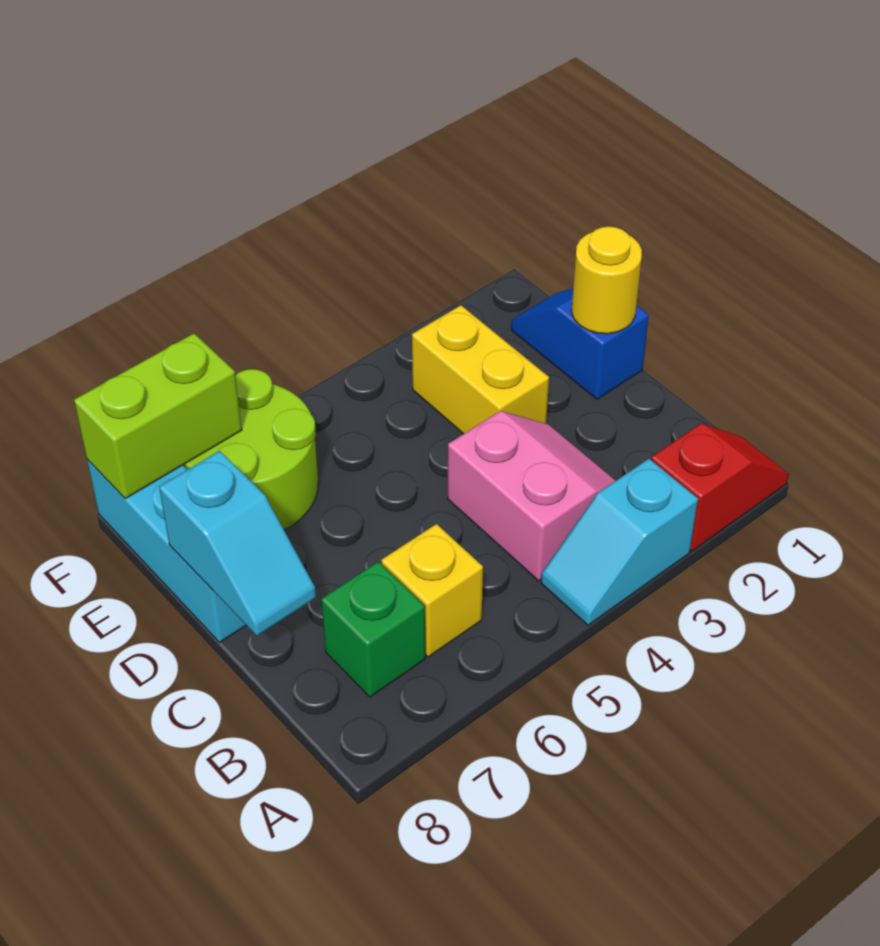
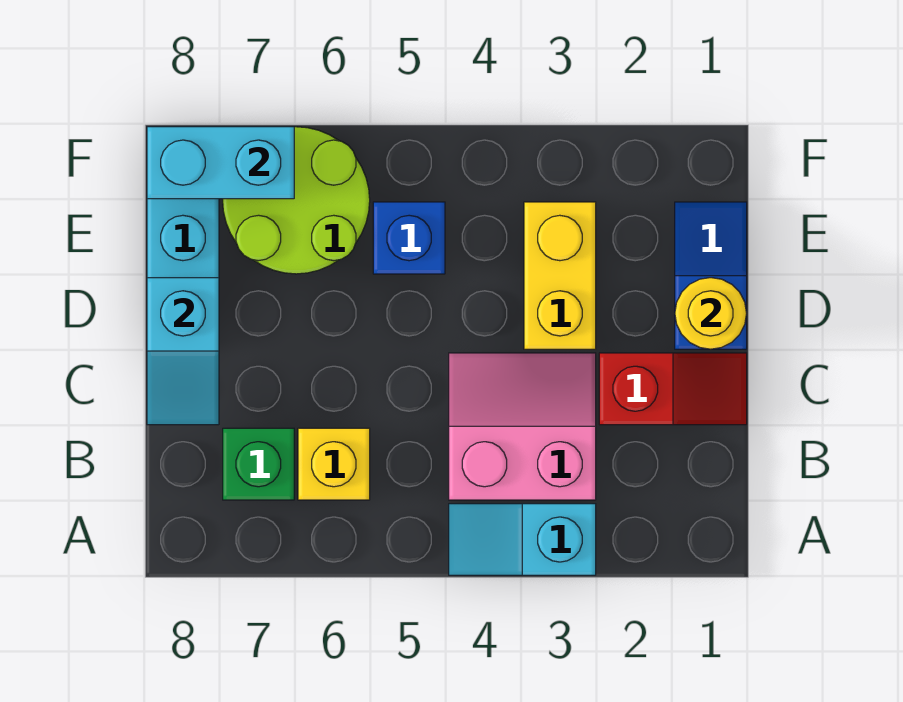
red slope A1:A2 level 1 top 2 -> red slope C1:C2 level 1 top 2
pink slope B3:C4 level 1 top 4 -> pink slope B3:C4 level 1 top B
none -> blue brick E5 level 1
lime brick F7:F8 level 2 -> cyan brick F7:F8 level 2

